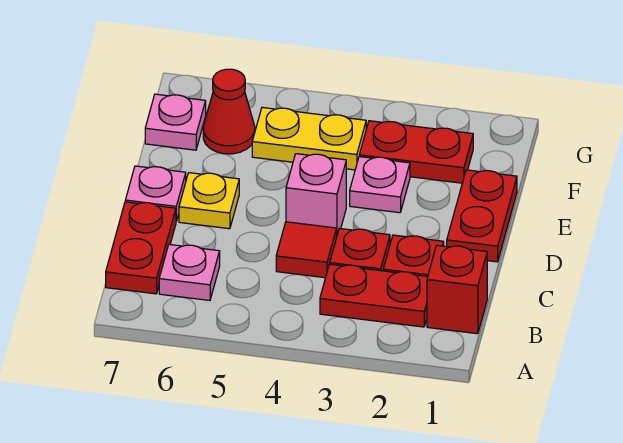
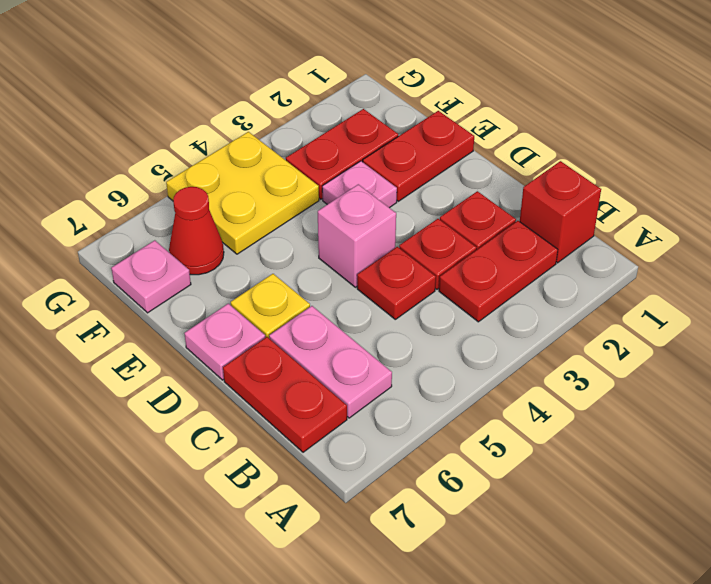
pink plate B6 level 1 -> pink plate B6:C6 level 1
red tile C4 level 1 -> red plate C4 level 1
red plate D1:E1 level 1 -> red plate E1:E2 level 1
yellow plate F4:F5 level 1 -> yellow plate F4:G5 level 1

